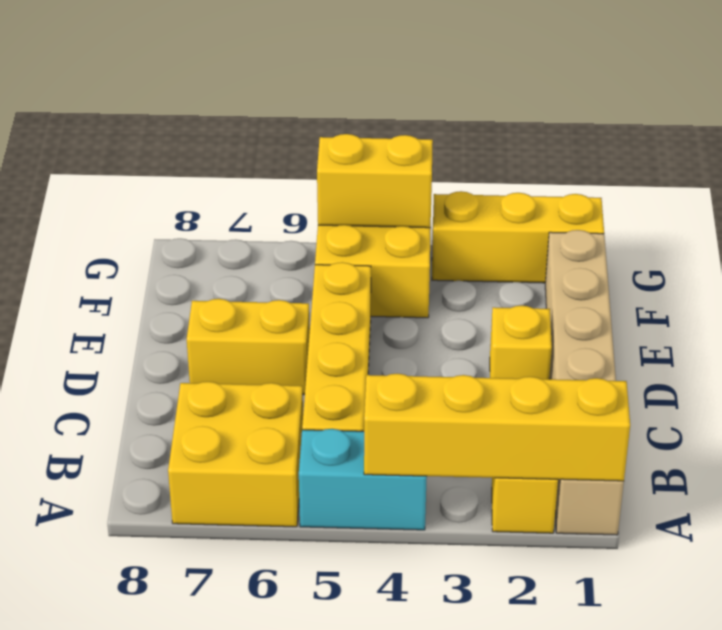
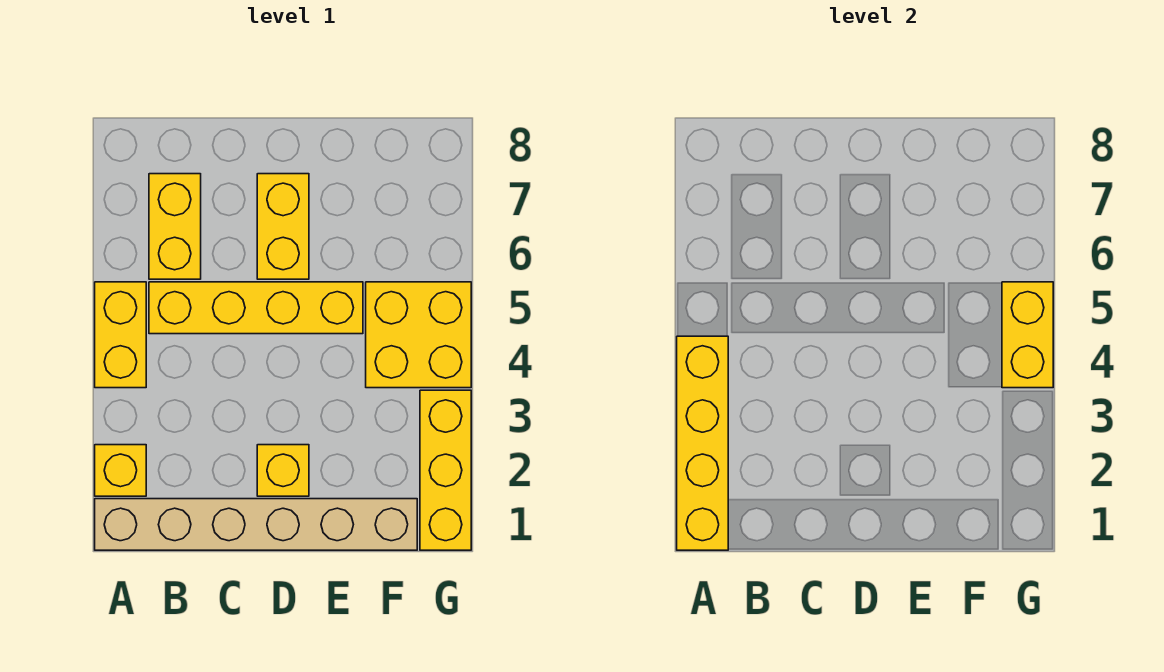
cyan brick A4:A5 level 1 -> yellow brick A4:A5 level 1
yellow brick A6:B7 level 1 -> yellow brick B6:B7 level 1

